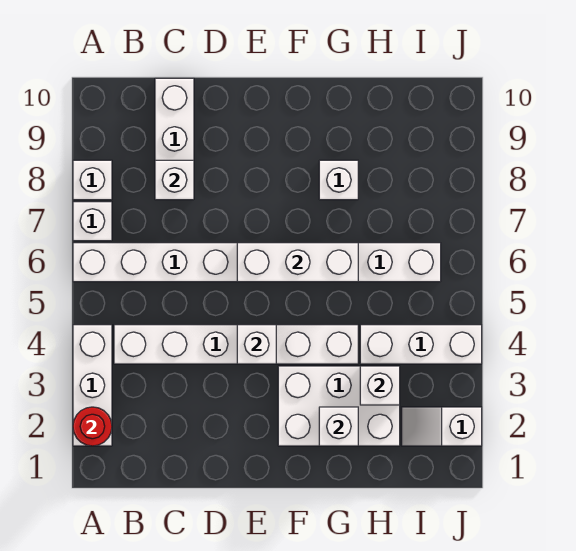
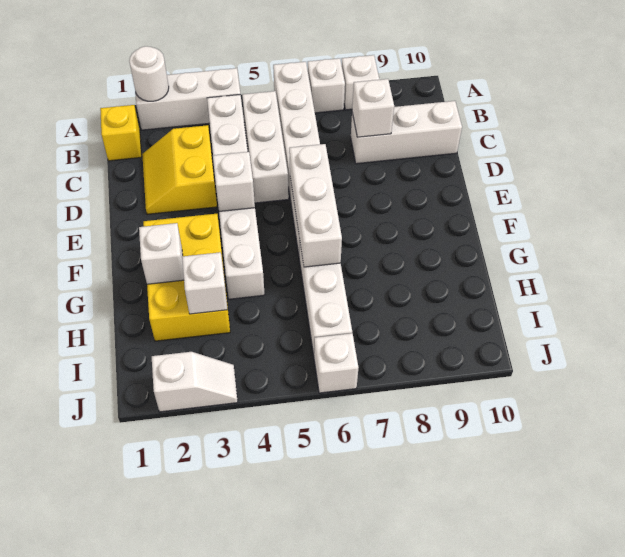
red round brick A2 level 2 -> white round brick A2 level 2
none -> yellow brick B1 level 1
none -> yellow slope C2:D3 level 1 top 3
white brick F2:H3 level 1 -> yellow brick F2:H3 level 1
white brick G8 level 1 -> white brick J6 level 1
white brick H4:J4 level 1 -> white brick B5:D5 level 1
white slope I2:J2 level 1 top J -> white slope J2:J3 level 1 top 2

